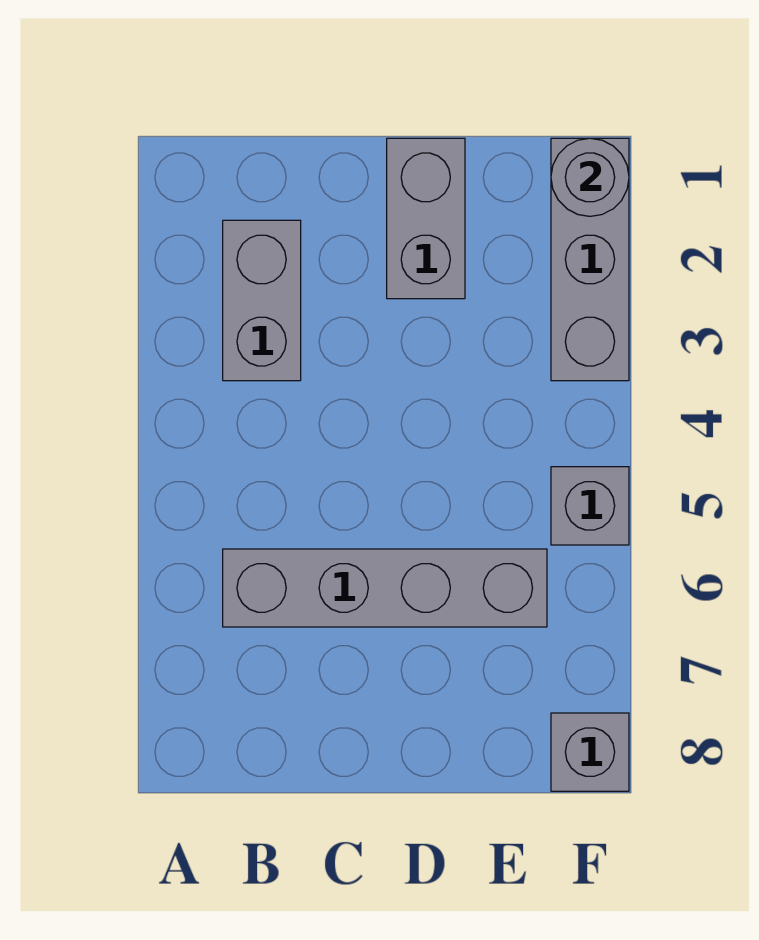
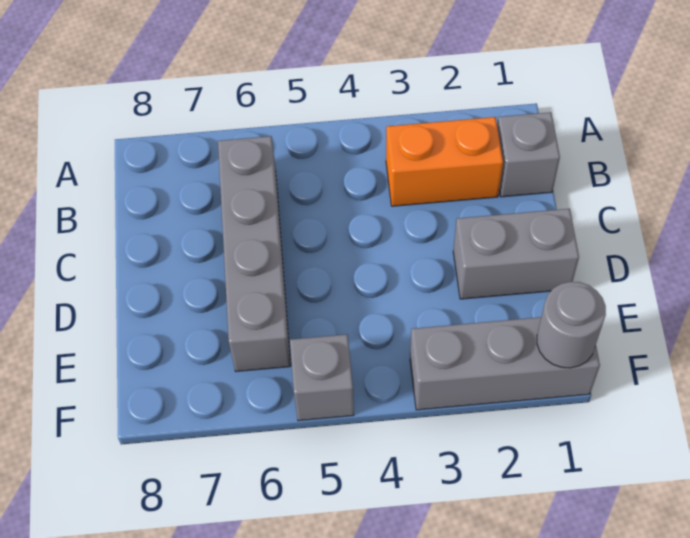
grey brick B2:B3 level 1 -> orange brick B2:B3 level 1
grey brick F8 level 1 -> grey brick B1 level 1

